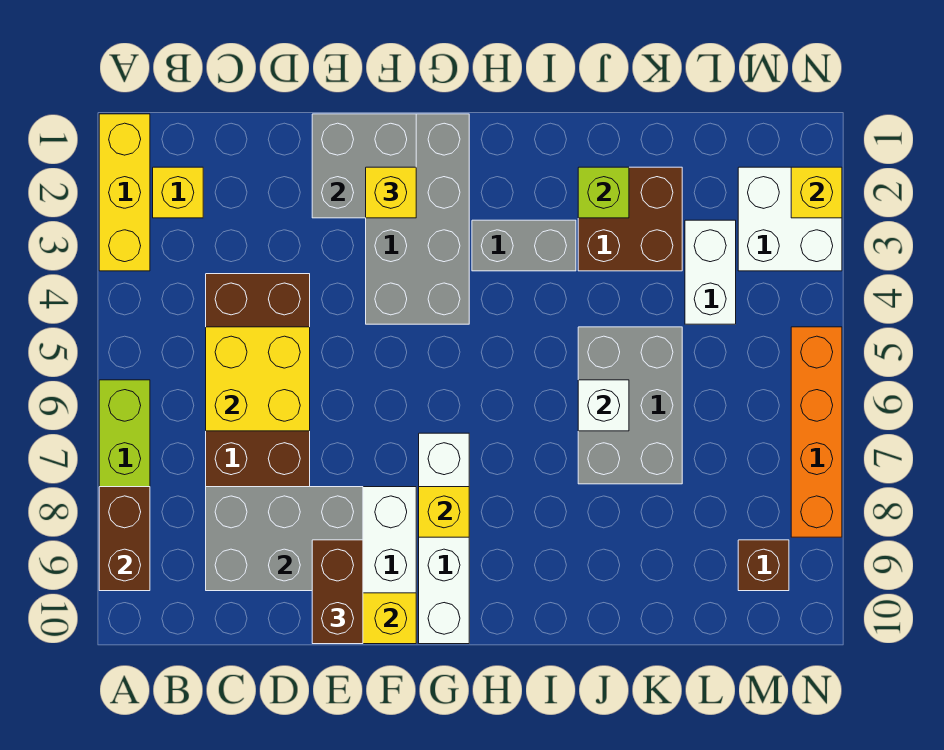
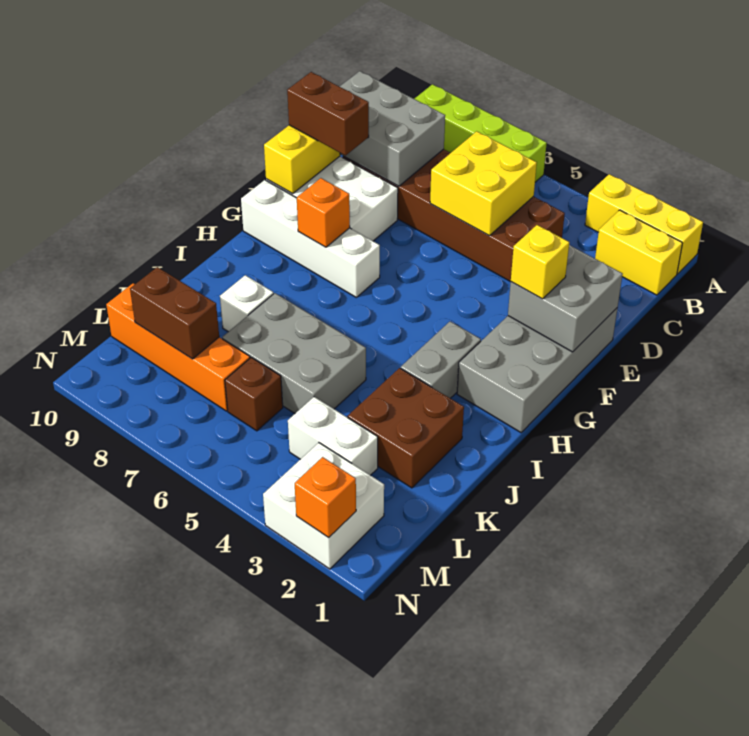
brown brick A8:A9 level 2 -> brown brick L8:L9 level 2
yellow brick B2 level 1 -> yellow brick B1:B2 level 1
grey brick C8:E9 level 2 -> grey brick C8:D10 level 2
grey brick F1:G4 level 1 -> grey brick E1:H2 level 1
yellow brick G8 level 2 -> orange brick G8 level 2
lime brick J2 level 2 -> none
white brick J6 level 2 -> white brick J8 level 1
brown brick M9 level 1 -> brown brick L6 level 1
yellow brick N2 level 2 -> orange brick N2 level 2
orange brick N5:N8 level 1 -> orange brick L7:L10 level 1

